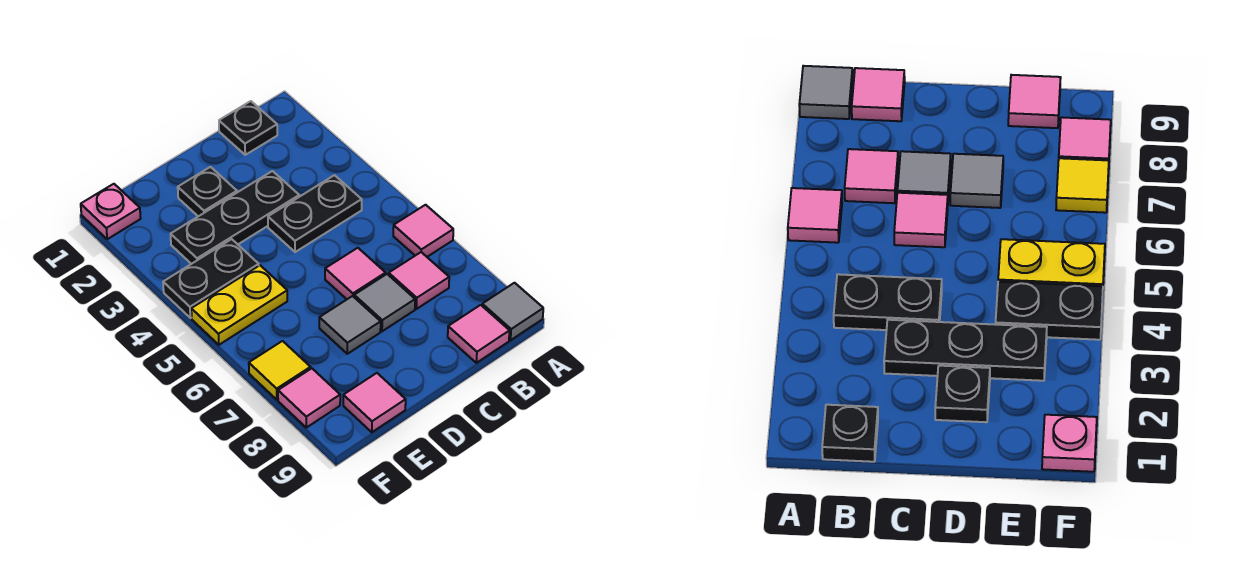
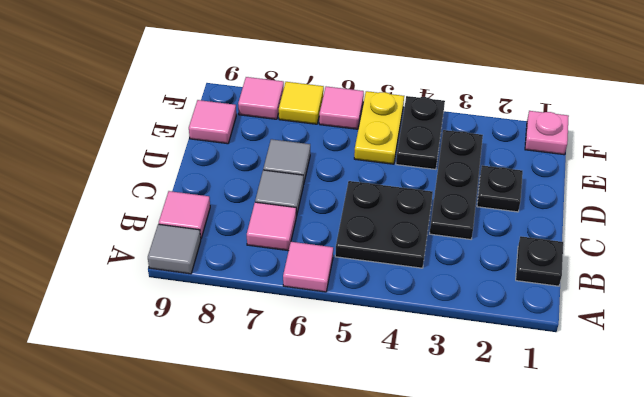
black plate B4:C4 level 1 -> black plate B4:C5 level 1
pink tile C6 level 1 -> pink tile F6 level 1

